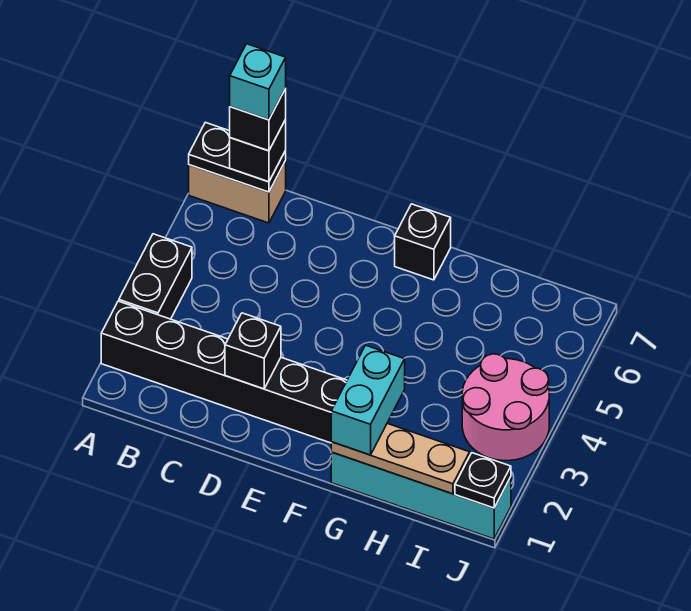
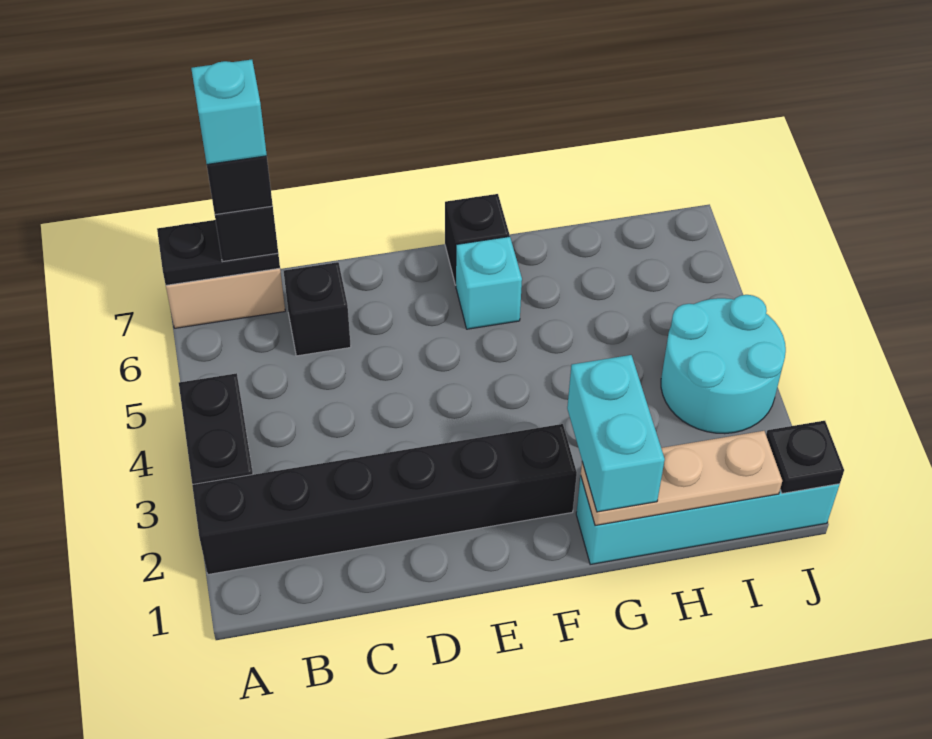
black brick D2 level 2 -> black brick C6 level 1
none -> cyan brick F6 level 1
pink round brick I3:J4 level 1 -> cyan round brick I3:J4 level 1

